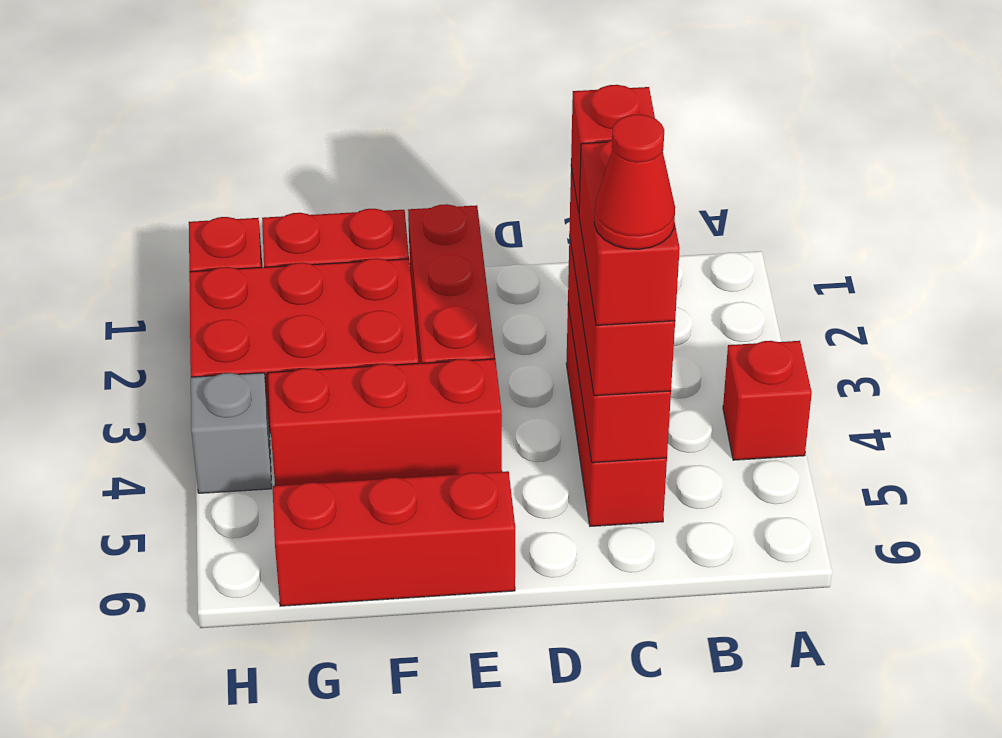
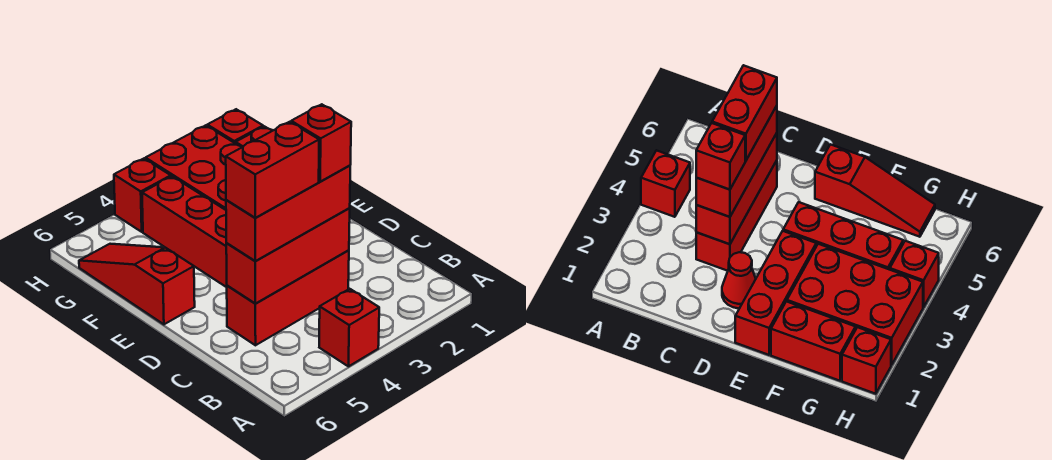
red cone C5 level 5 -> red cone D2 level 1
red brick E6:G6 level 1 -> red slope E6:G6 level 1 top E
grey brick H4 level 1 -> red brick H4 level 1

